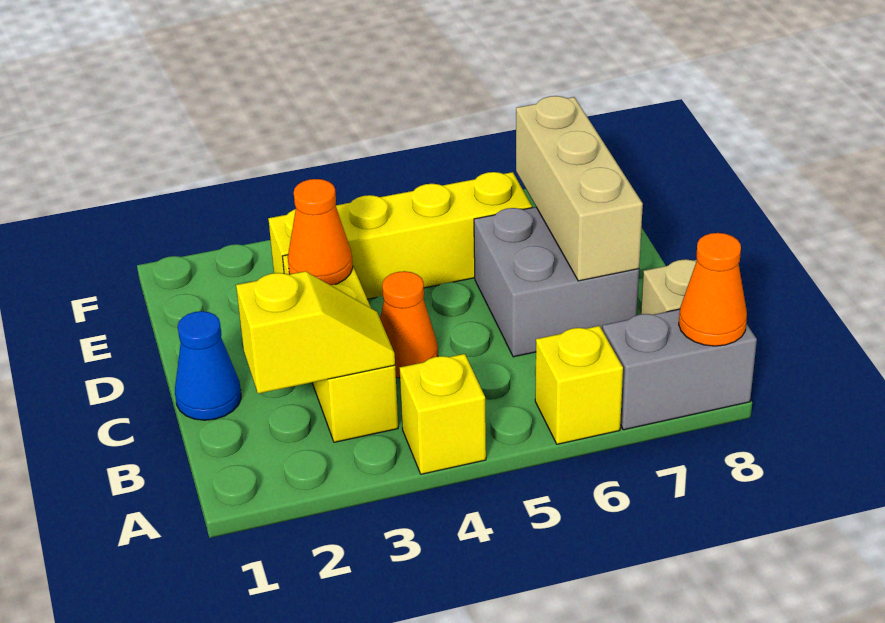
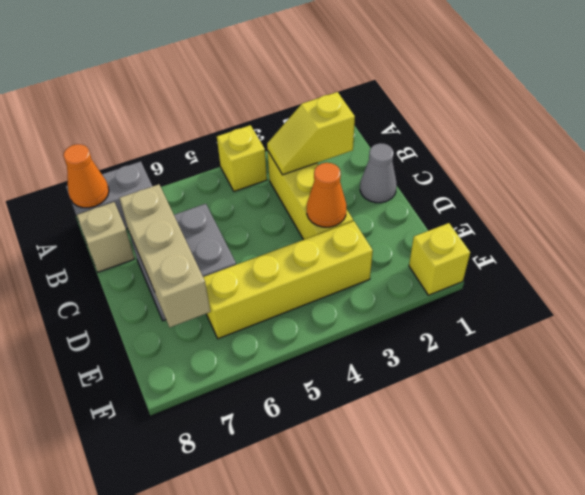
yellow brick A6 level 1 -> yellow brick F1 level 1
blue cone C1 level 1 -> grey cone C1 level 1
orange cone C4 level 1 -> none

